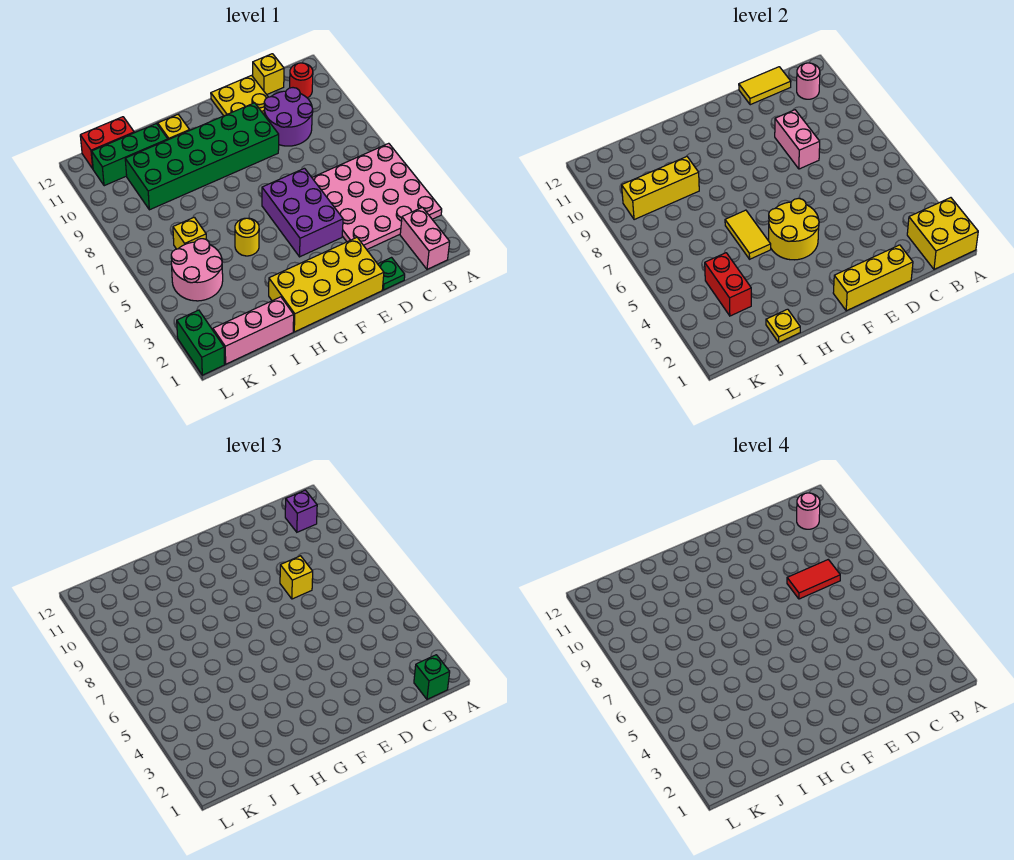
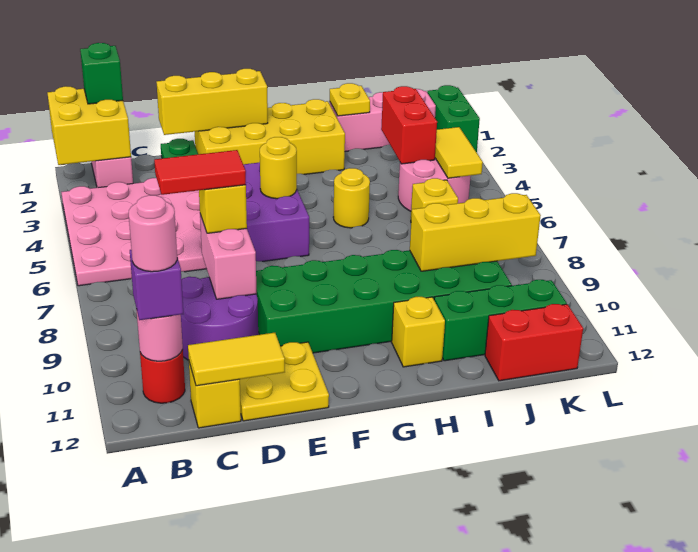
yellow round brick F4:G5 level 2 -> yellow round brick F5 level 2
yellow tile H5:H6 level 2 -> yellow tile K4:K5 level 2

